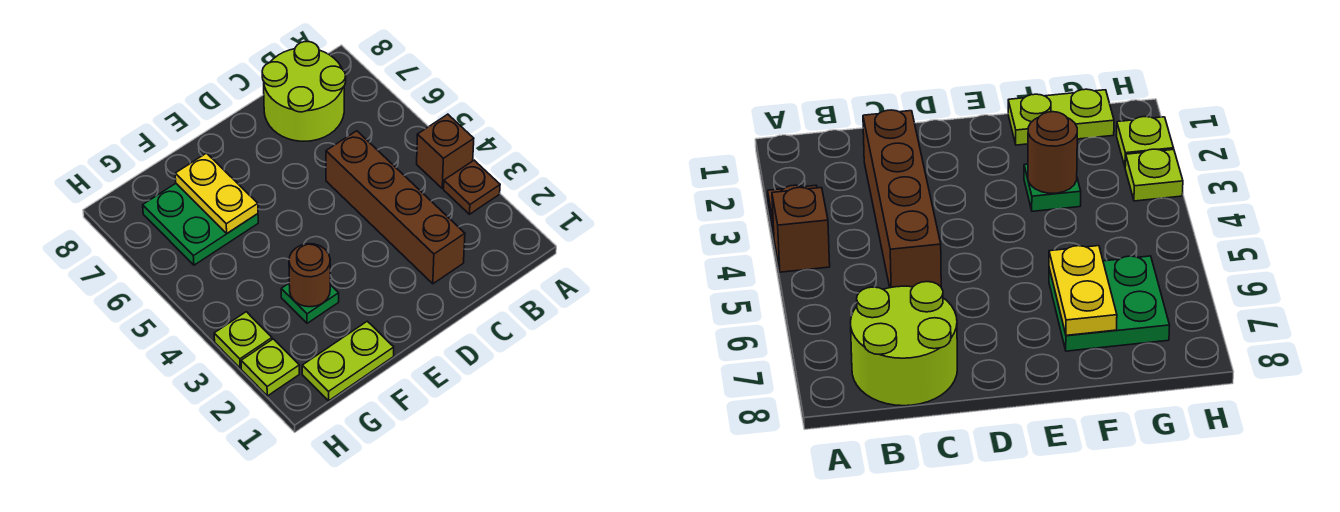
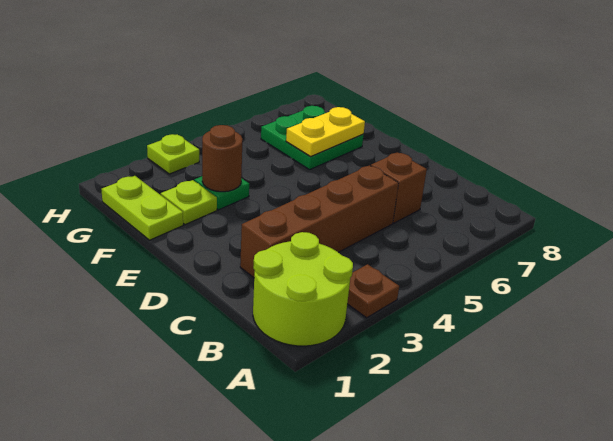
brown brick A4 level 1 -> brown brick C6 level 1
lime round brick B7:C8 level 1 -> lime round brick A1:B2 level 1
lime plate H2 level 1 -> lime plate F2 level 1

